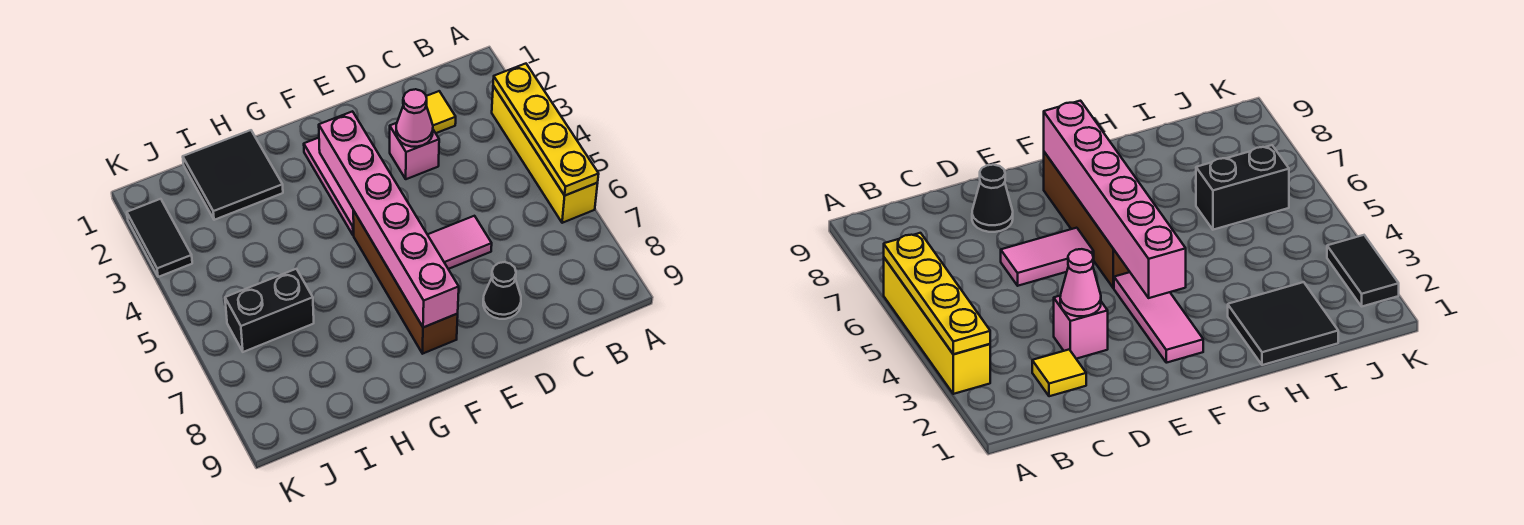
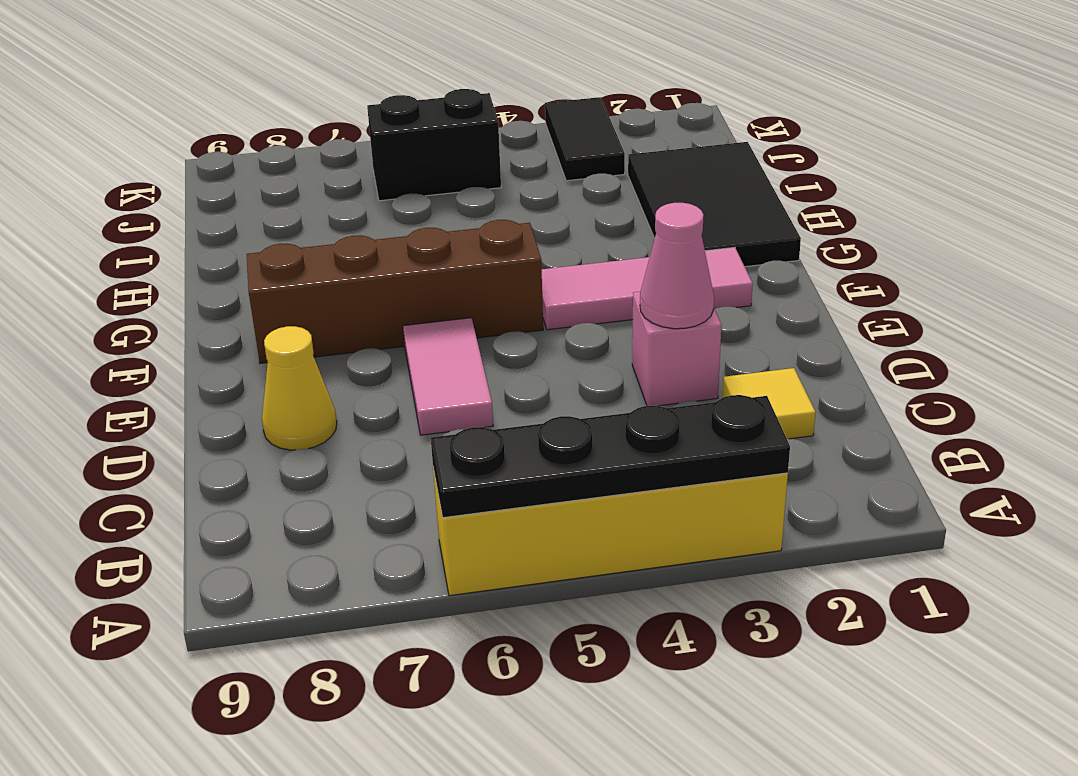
yellow plate A3:A6 level 2 -> black plate A3:A6 level 2
black cone D8 level 1 -> yellow cone D8 level 1
pink brick F3:F8 level 2 -> none
black tile H1:I2 level 1 -> black tile G1:I2 level 1
black brick I6:J6 level 1 -> black brick J5:J6 level 1
black tile K2:K3 level 1 -> black tile J3:K3 level 1

